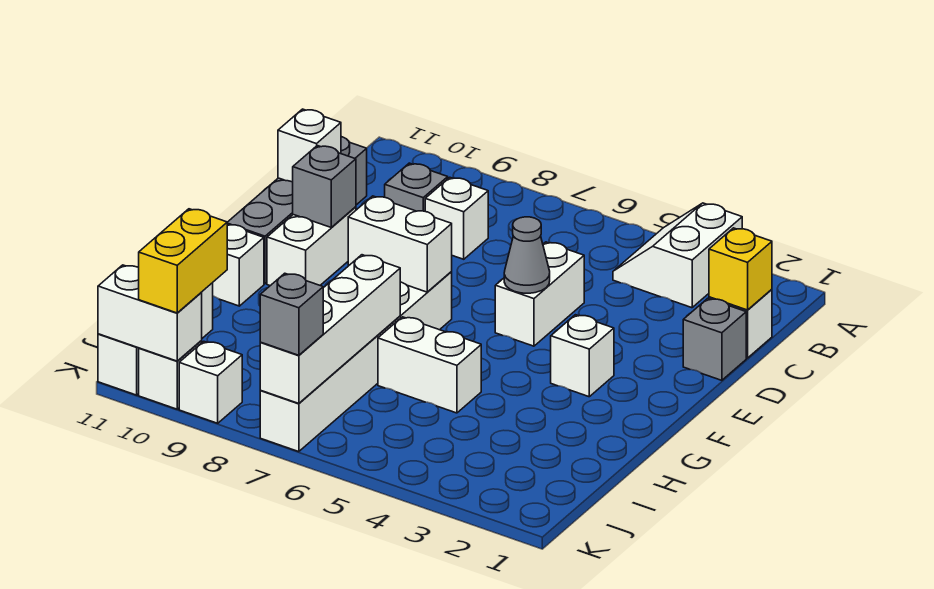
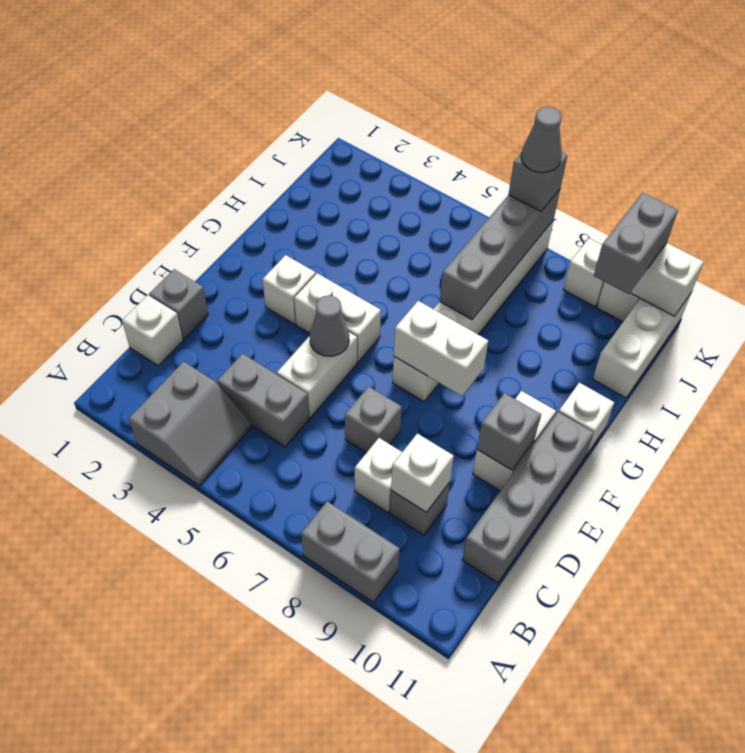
white slope A3:B4 level 1 top 3 -> grey slope A3:B4 level 1 top 3
none -> grey brick A8:A9 level 1
yellow brick C1 level 2 -> none
none -> grey brick C4:C5 level 1
none -> grey brick D7 level 1
white brick D11 level 2 -> white brick C9 level 2
white brick H5:H6 level 1 -> white brick F4:F5 level 1
white brick H7:K7 level 2 -> grey brick H7:K7 level 2
yellow brick J10:K10 level 3 -> grey brick J10:K10 level 3
none -> grey cone K7 level 4

